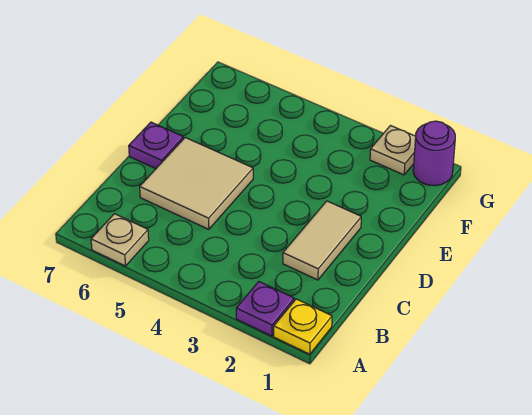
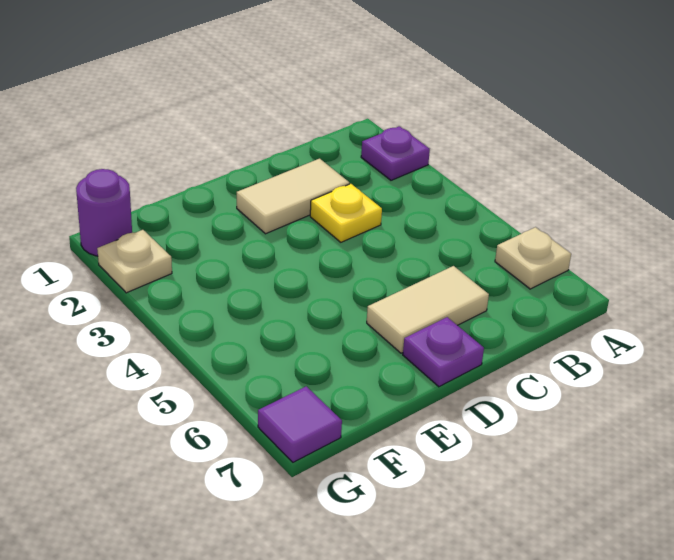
yellow plate A1 level 1 -> yellow plate C3 level 1
tan tile C5:D6 level 1 -> tan tile C6:D6 level 1
none -> purple tile G7 level 1

